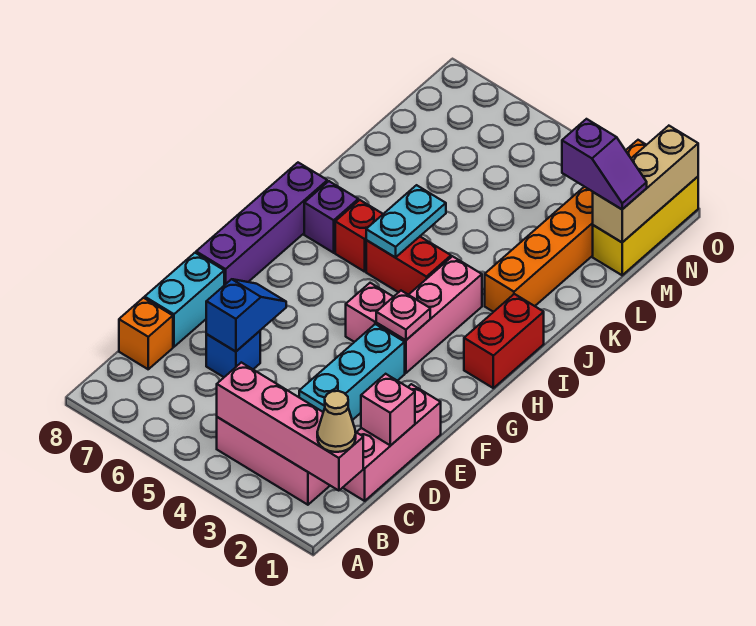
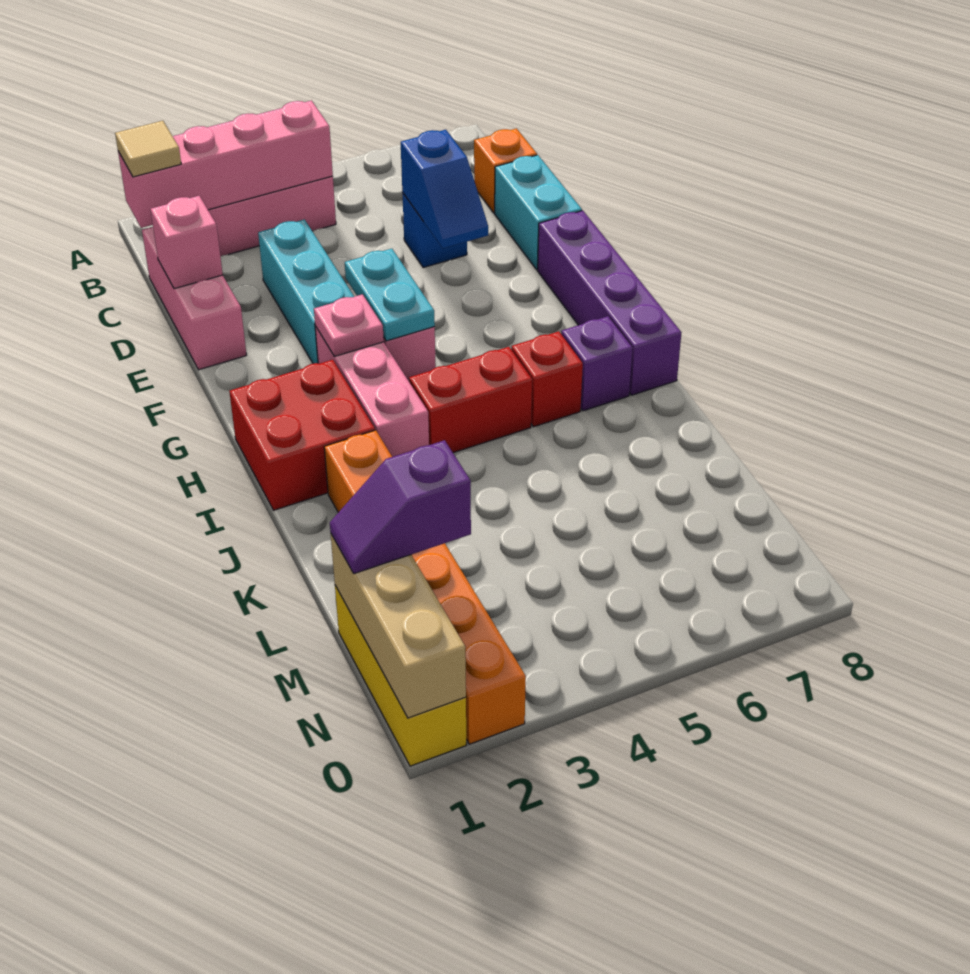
tan cone B1 level 3 -> tan tile B1 level 3
red brick H1:I1 level 1 -> red brick H1:I2 level 1
cyan plate I5:J5 level 2 -> cyan plate F4:G4 level 2

